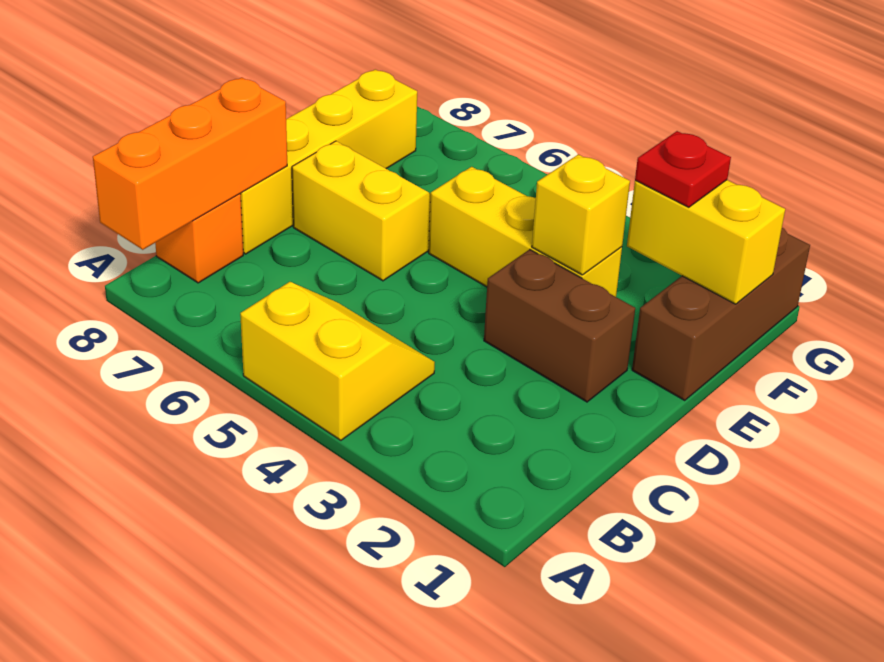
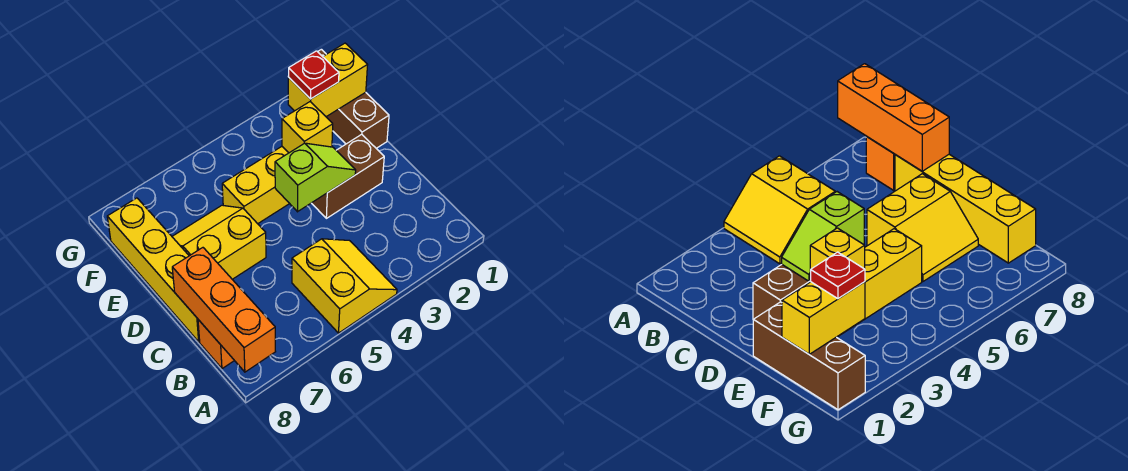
yellow slope A4:B5 level 1 top A -> yellow slope A4:B5 level 1 top 5
none -> lime slope D3:D4 level 2 top 4

